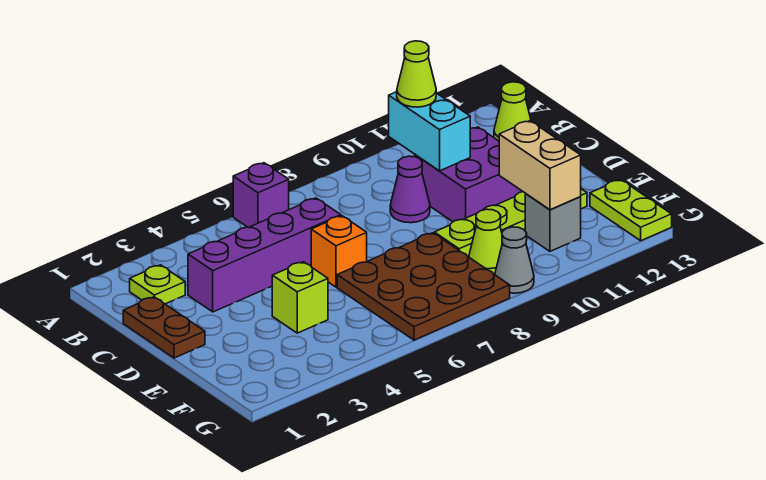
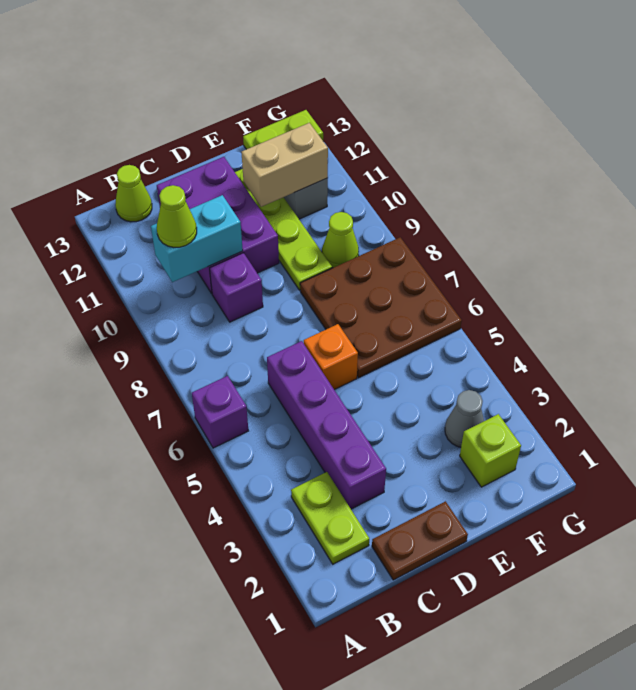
lime plate B2 level 1 -> lime plate B2:B3 level 1
purple cone C9 level 1 -> purple brick C9 level 1
purple brick C10:D11 level 1 -> purple brick C10:D12 level 1
lime brick E4 level 1 -> lime brick F2 level 1
grey cone G9 level 1 -> grey cone F3 level 1

